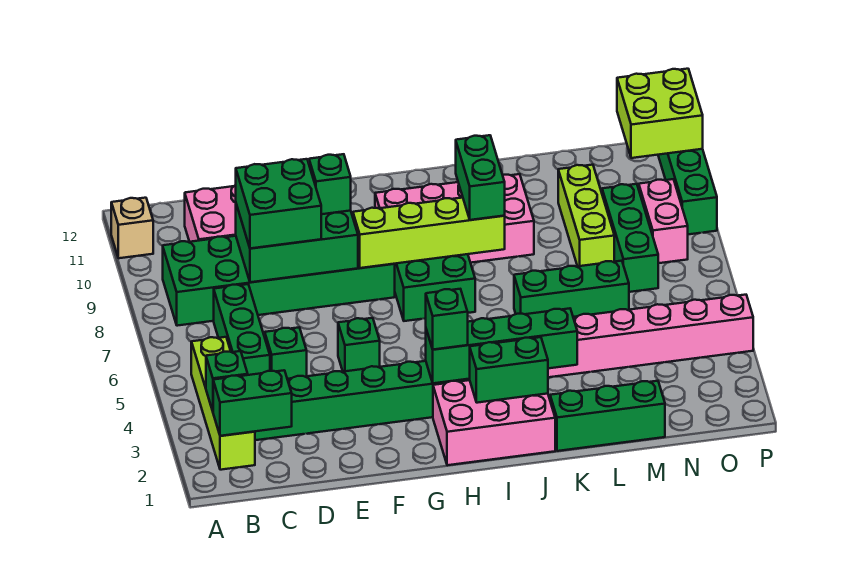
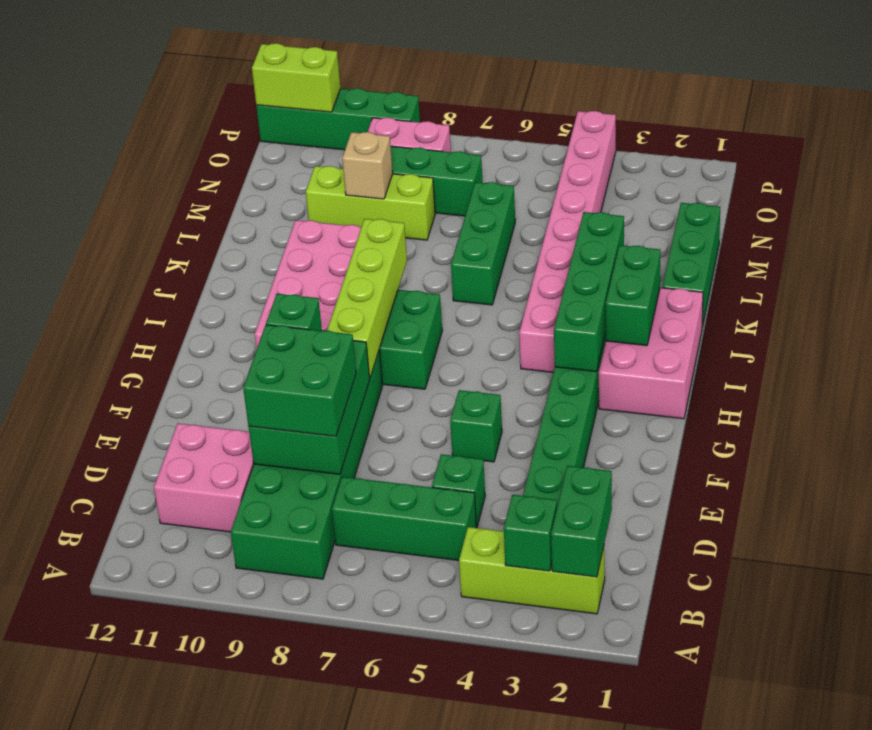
tan brick A11 level 1 -> tan brick M9 level 2
lime brick B2:B5 level 1 -> lime brick B2:B4 level 1
green brick H3 level 3 -> none
green brick J8:J9 level 3 -> none
lime brick O11:P12 level 2 -> lime brick P11:P12 level 2

